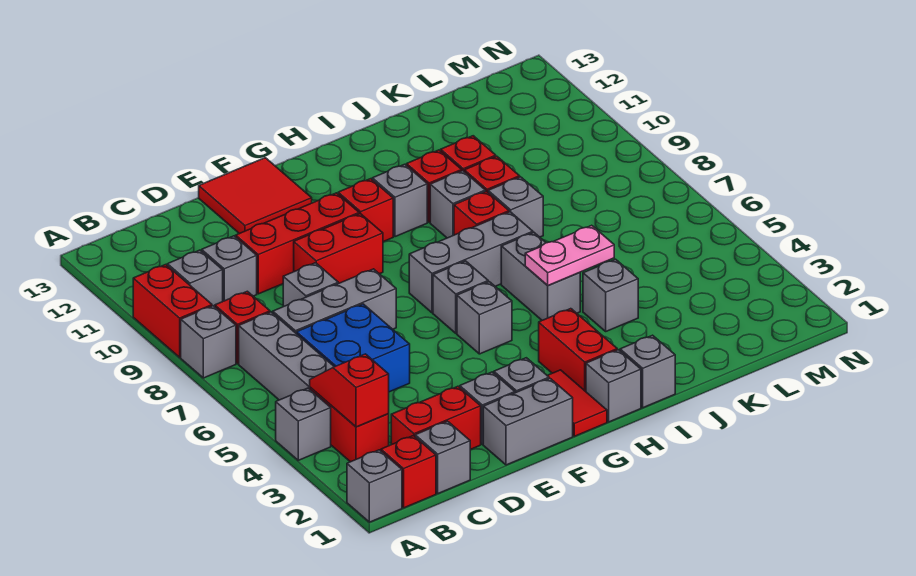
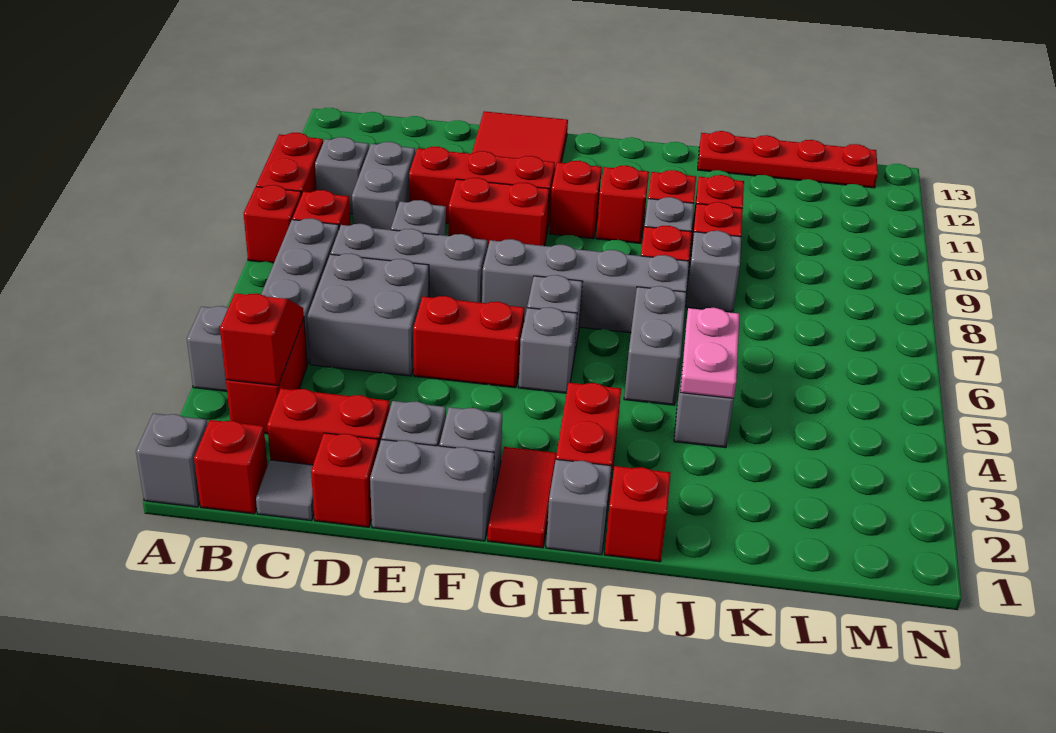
grey brick A8 level 1 -> red brick A8 level 1
grey brick C1 level 1 -> grey tile C1 level 1
blue brick C5:D6 level 1 -> grey brick C5:D6 level 1
grey brick C10 level 1 -> grey brick C9:C10 level 1
none -> red brick D1 level 1
none -> red brick E5:F5 level 1
grey brick G7:I7 level 1 -> grey brick F7:I7 level 1
grey brick H10 level 1 -> red brick H10 level 1
grey brick I1 level 1 -> red brick I1 level 1
pink plate I5:J5 level 2 -> pink plate J4:J5 level 2
none -> red plate J13:M13 level 1

